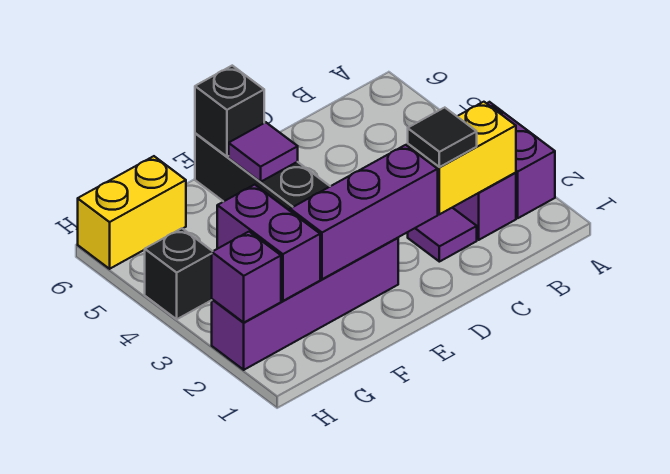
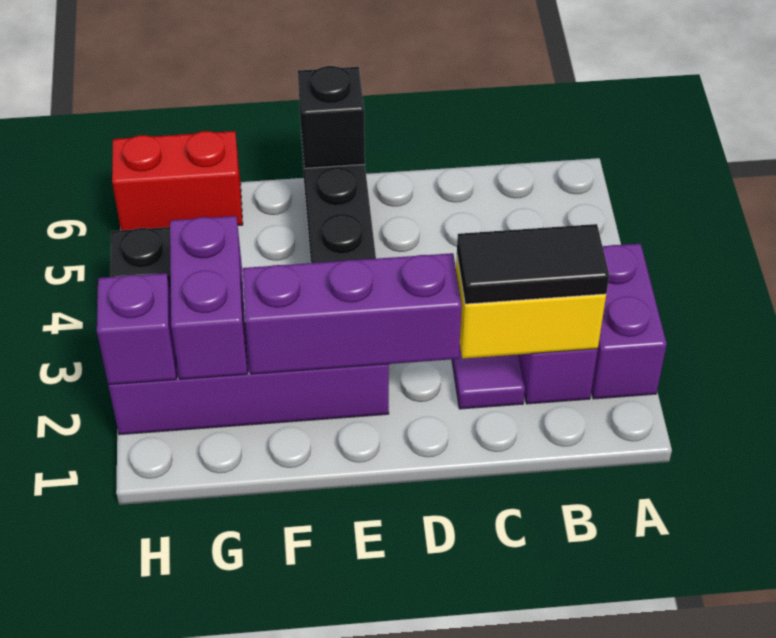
black tile C2 level 3 -> black tile B2:C2 level 3
purple tile E5 level 2 -> none
yellow brick G6:H6 level 1 -> red brick G6:H6 level 1

